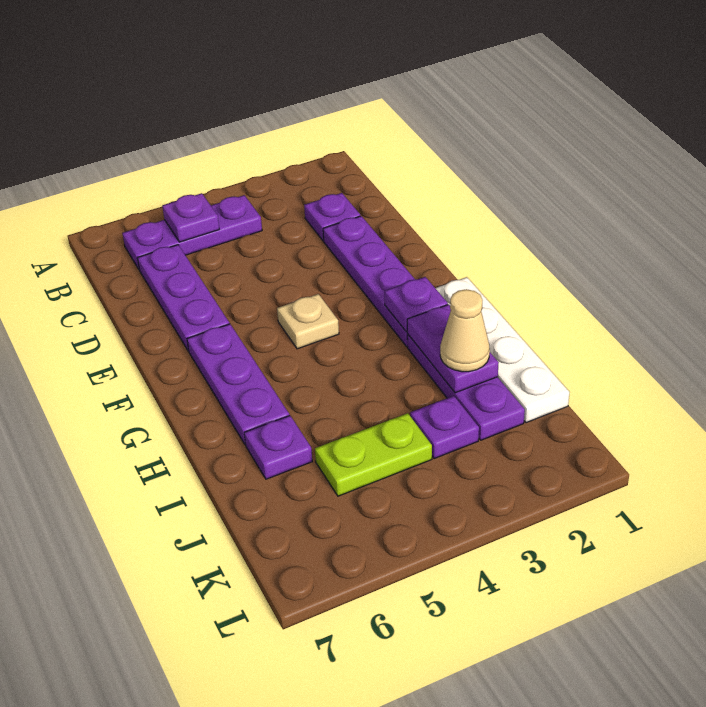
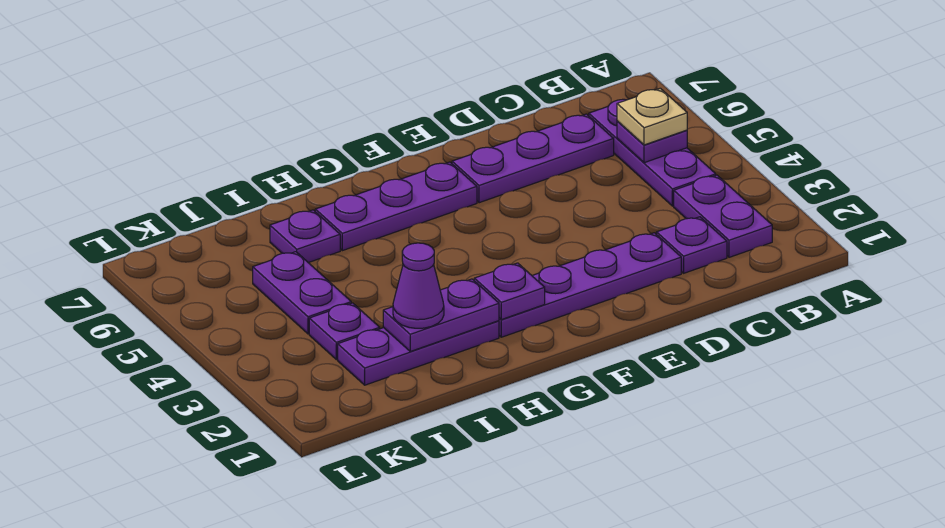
none -> purple plate B2:B3 level 1
tan plate F4 level 1 -> tan plate B5 level 3
white plate G1:J1 level 1 -> none
tan cone I2 level 3 -> purple cone I2 level 3
lime plate J4:J5 level 1 -> purple plate J4:J5 level 1

